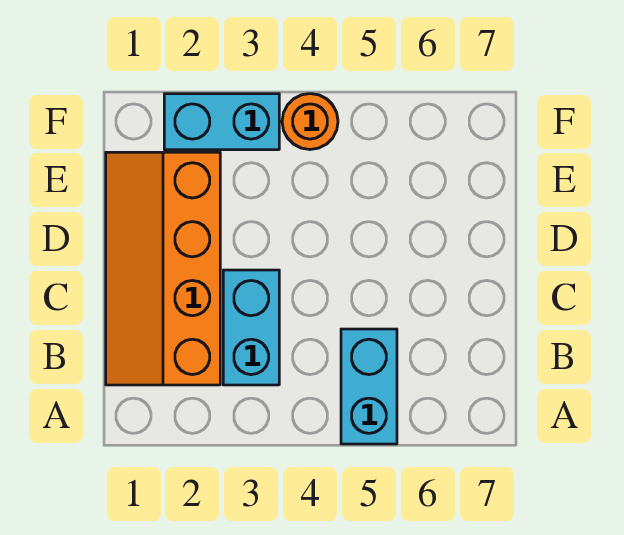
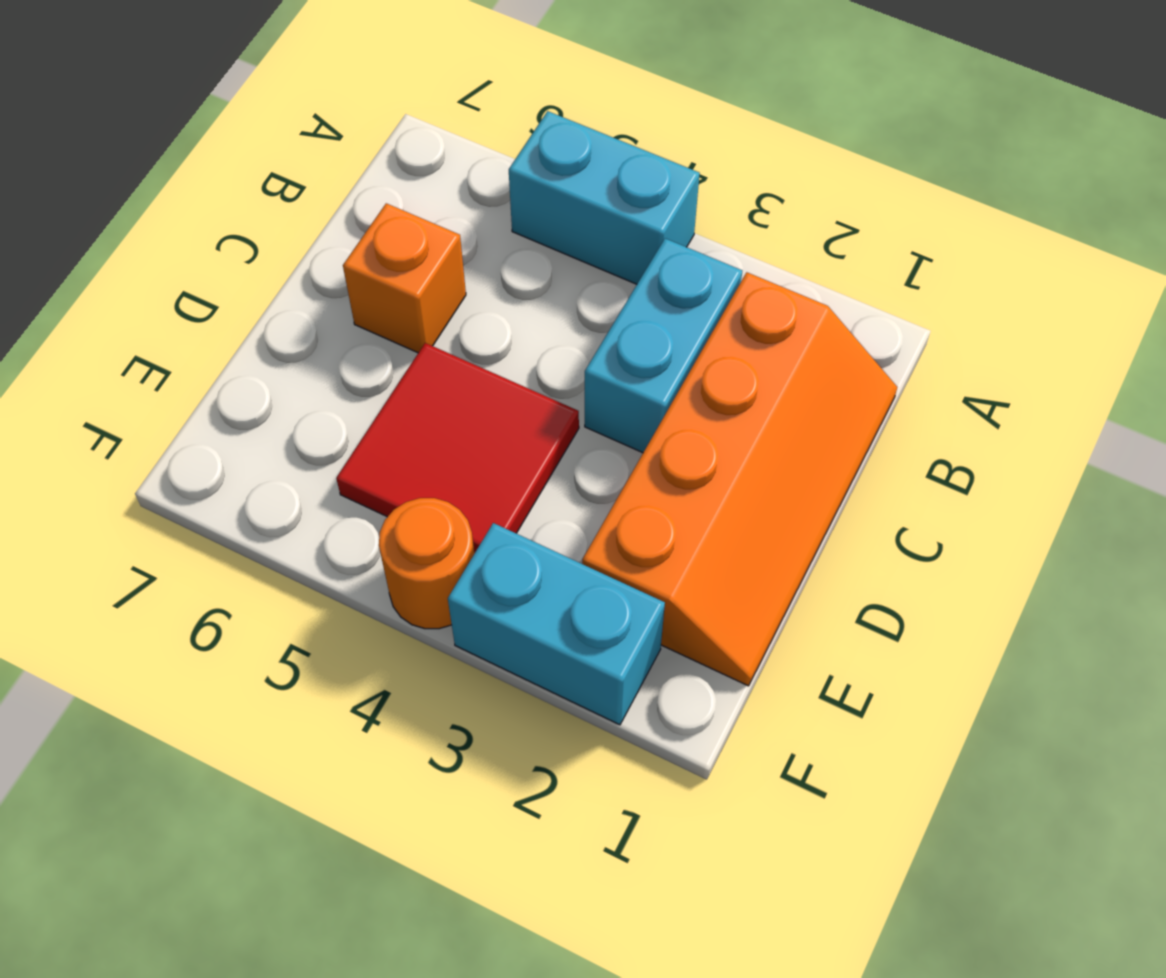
cyan brick A5:B5 level 1 -> cyan brick A4:A5 level 1
none -> orange brick C6 level 1
none -> red tile D4:E5 level 1

